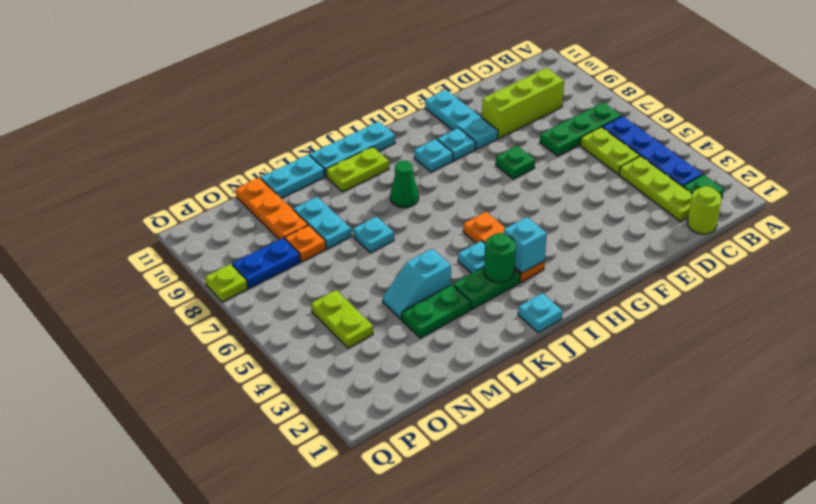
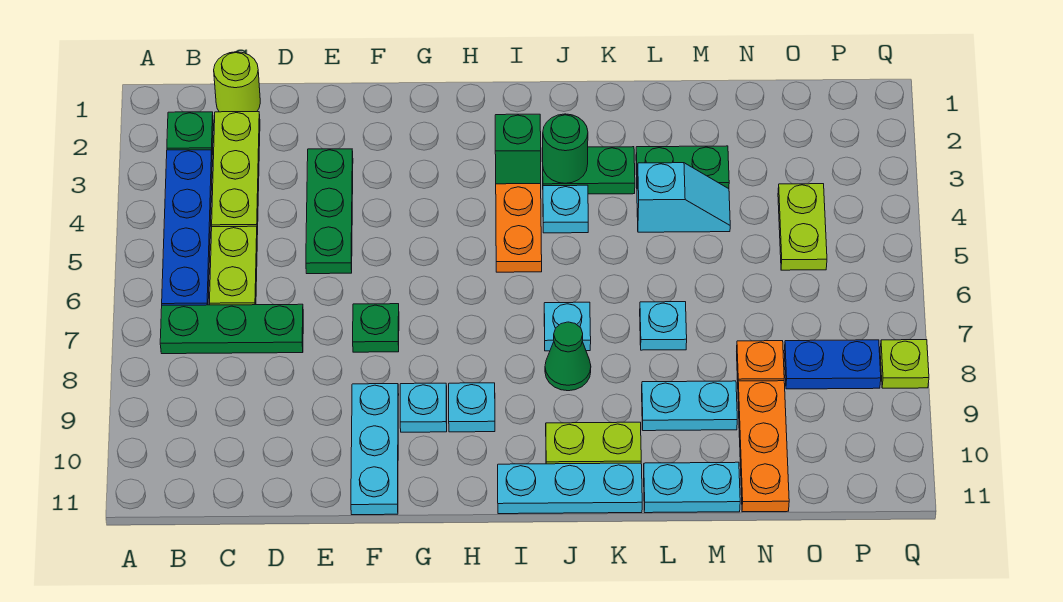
lime brick C9:E9 level 1 -> none
none -> green plate E3:E5 level 1
cyan brick I3 level 2 -> green brick I3 level 2
cyan plate J1 level 1 -> cyan plate J7 level 1
cyan plate M8:M9 level 1 -> cyan plate L9:M9 level 1

